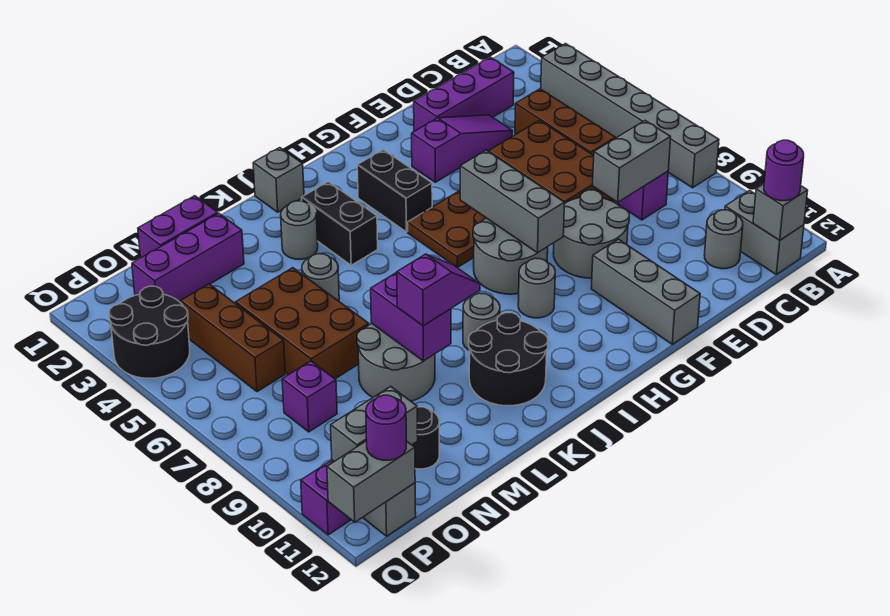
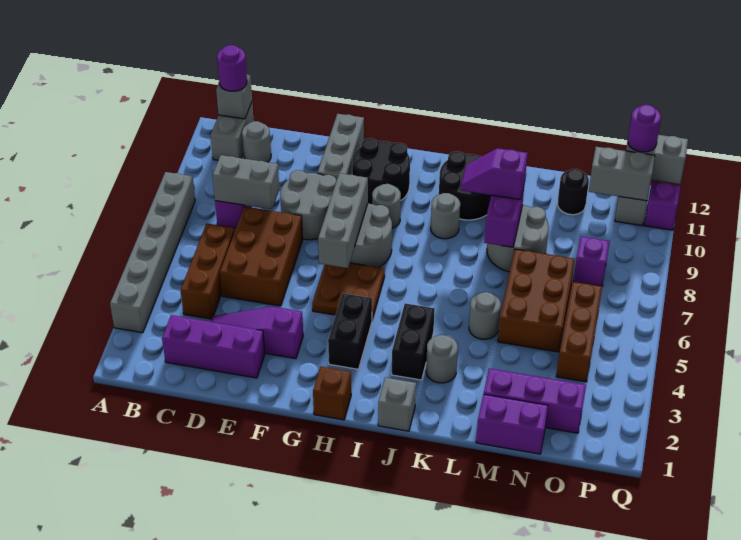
none -> brown brick H1 level 1
black round brick P3:Q4 level 1 -> black round brick G10:H11 level 1

